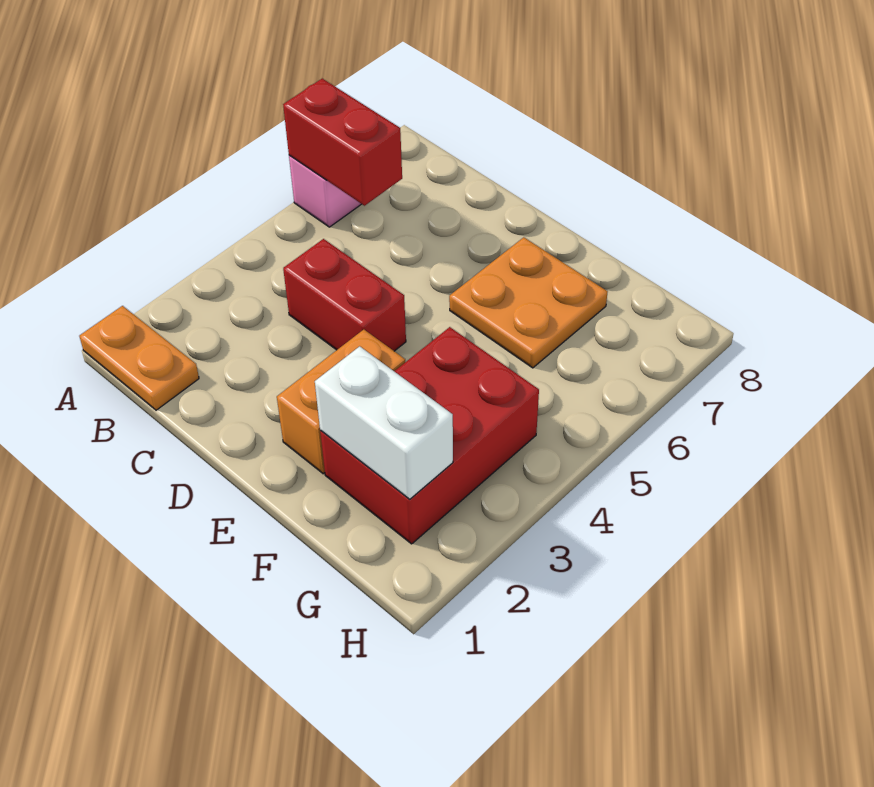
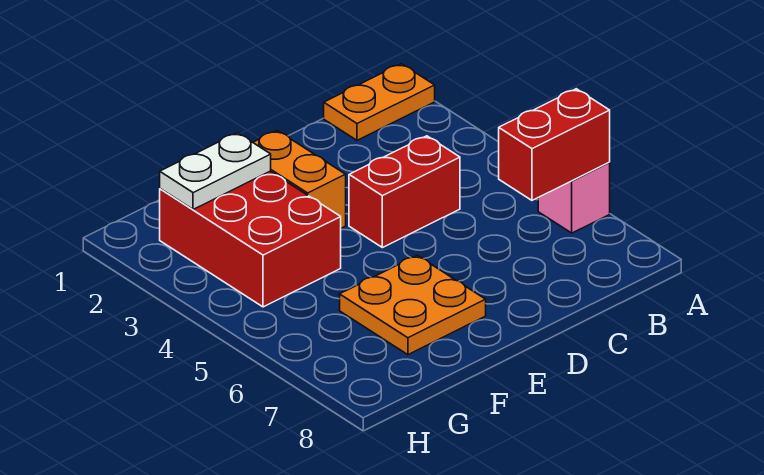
white brick F2:G2 level 2 -> white plate F2:G2 level 2

